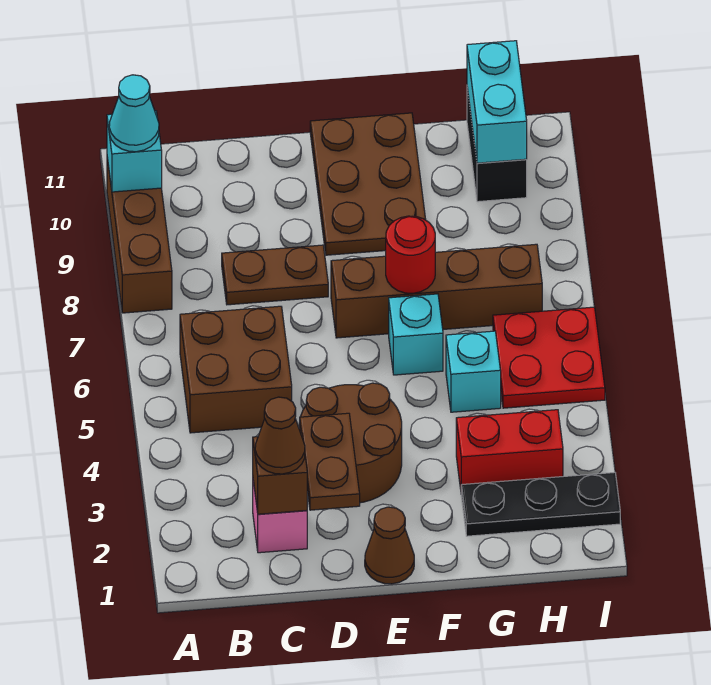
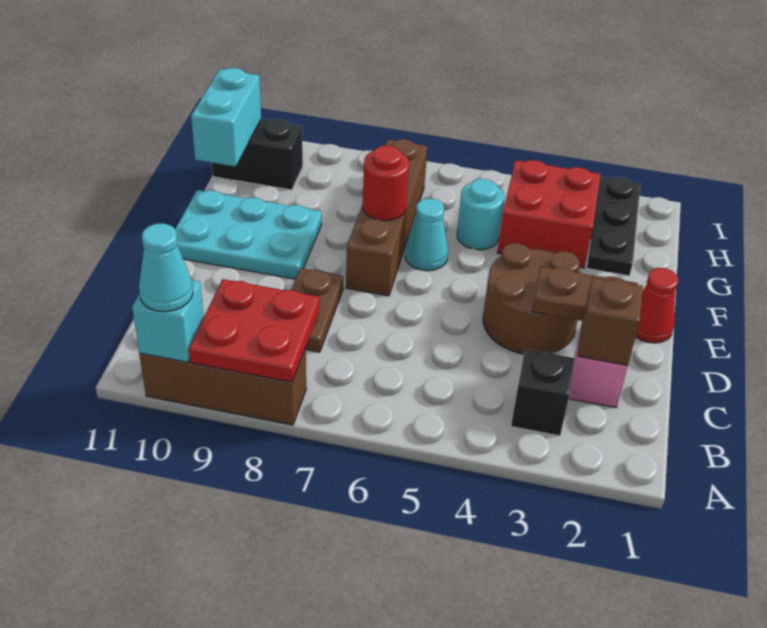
none -> black brick B3 level 1
brown brick B5:C6 level 1 -> none
brown cone C2 level 3 -> none
brown cone E1 level 1 -> red cone E1 level 1
brown plate E9:F11 level 1 -> cyan plate E9:F11 level 1
cyan brick F6 level 1 -> cyan cone F6 level 1
red brick G3:H3 level 1 -> red brick G3:H4 level 1
cyan brick G5 level 1 -> cyan round brick G5 level 1
red plate H5:I6 level 1 -> red plate A8:B9 level 2
cyan brick H10:H11 level 2 -> cyan brick G11:H11 level 2

